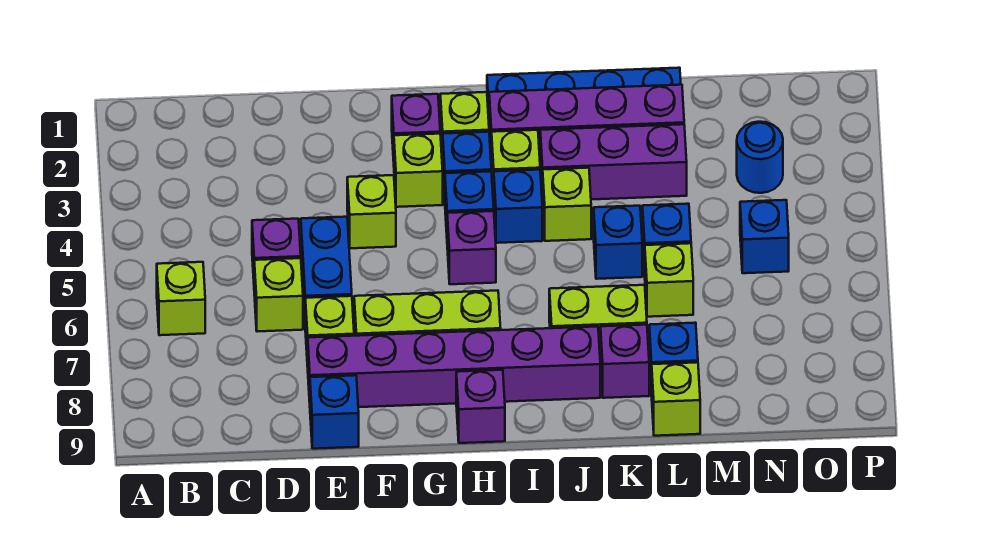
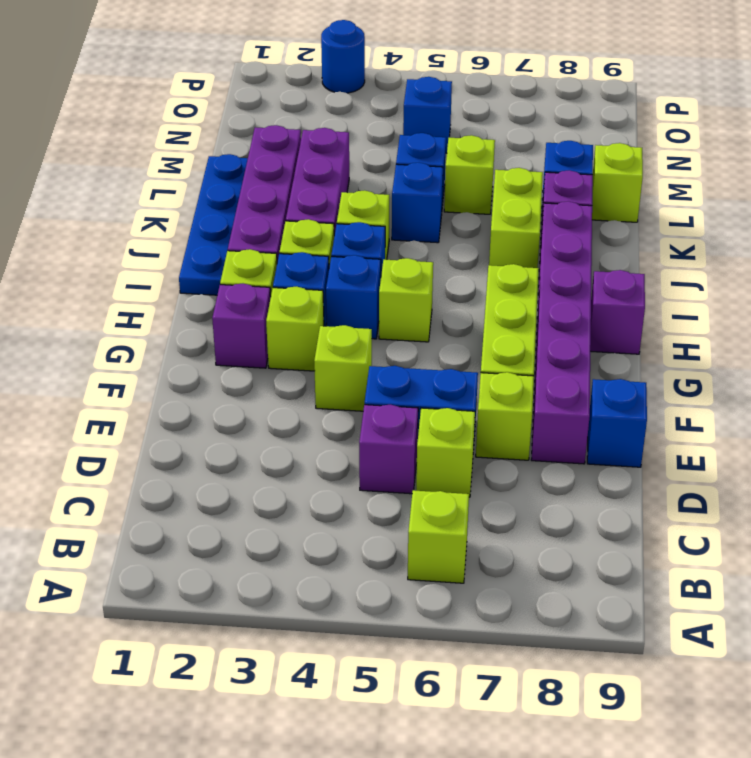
purple brick H5 level 1 -> lime brick H5 level 1
blue round brick N3 level 1 -> blue round brick P3 level 1

